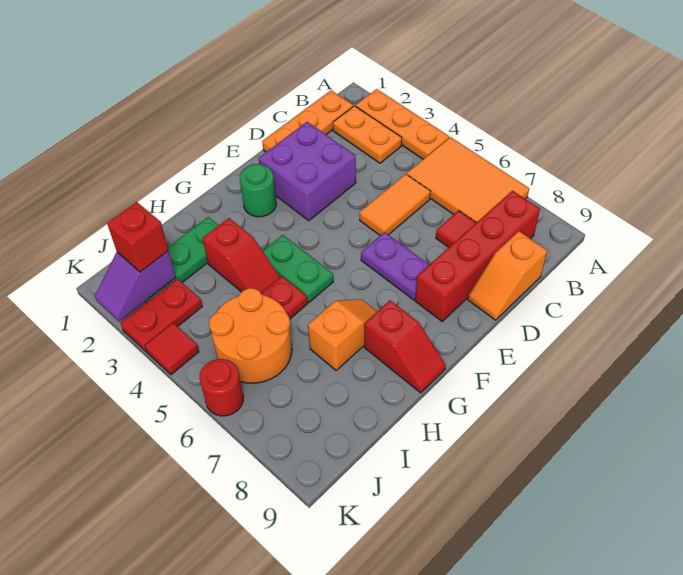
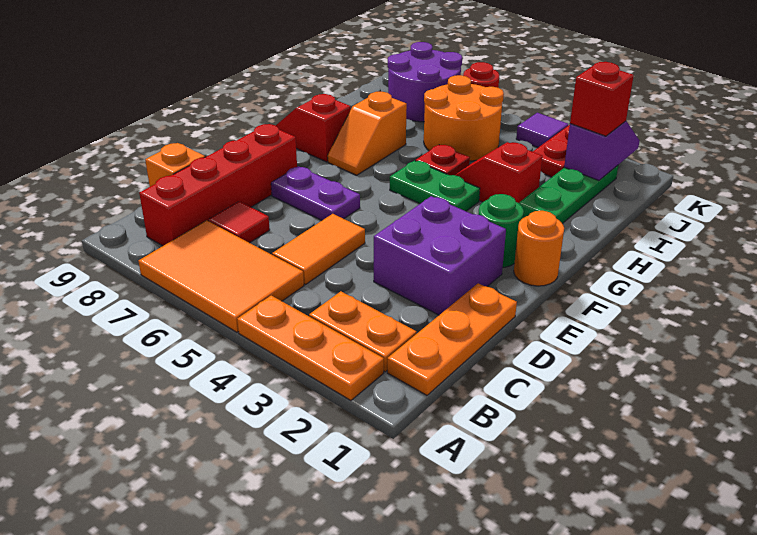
none -> orange round brick F1 level 1
none -> purple round brick J7:K8 level 1
red tile K4 level 1 -> purple tile K4 level 1

